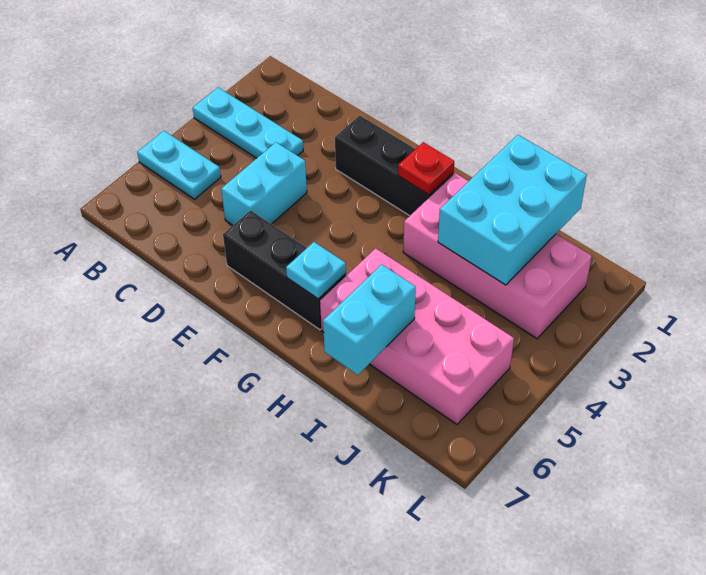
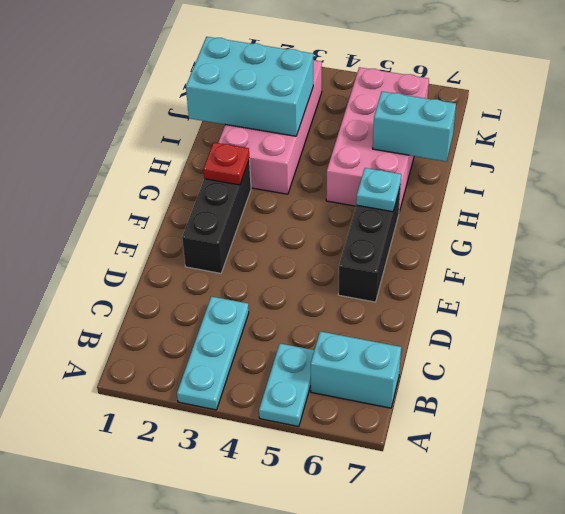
cyan brick D4:D5 level 1 -> cyan brick B6:B7 level 1

